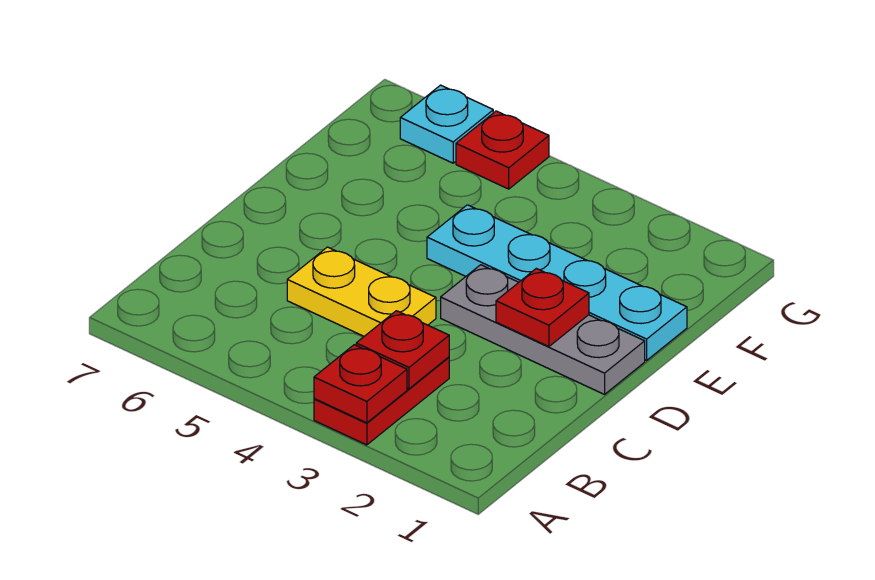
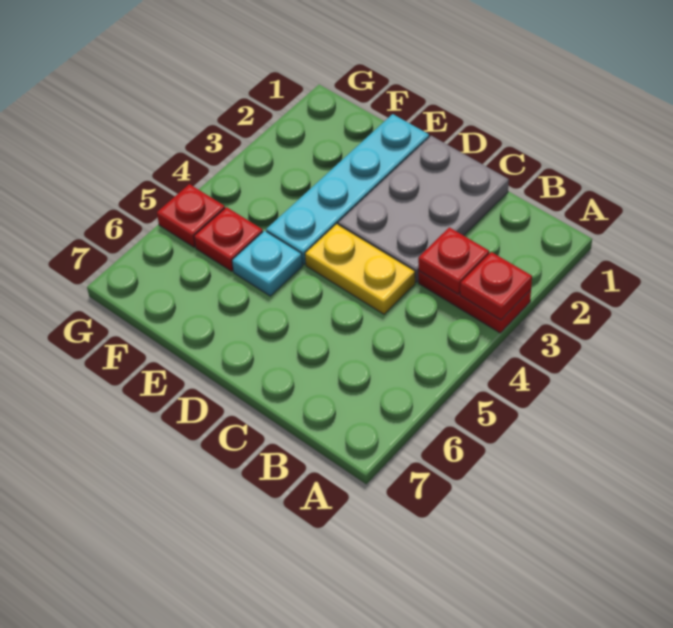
yellow plate C4:C5 level 1 -> yellow plate C4:D4 level 1
grey plate D1:D3 level 1 -> grey plate C1:D3 level 1
red plate D2 level 2 -> red plate F5 level 1
cyan plate G6 level 1 -> cyan plate E5 level 1

